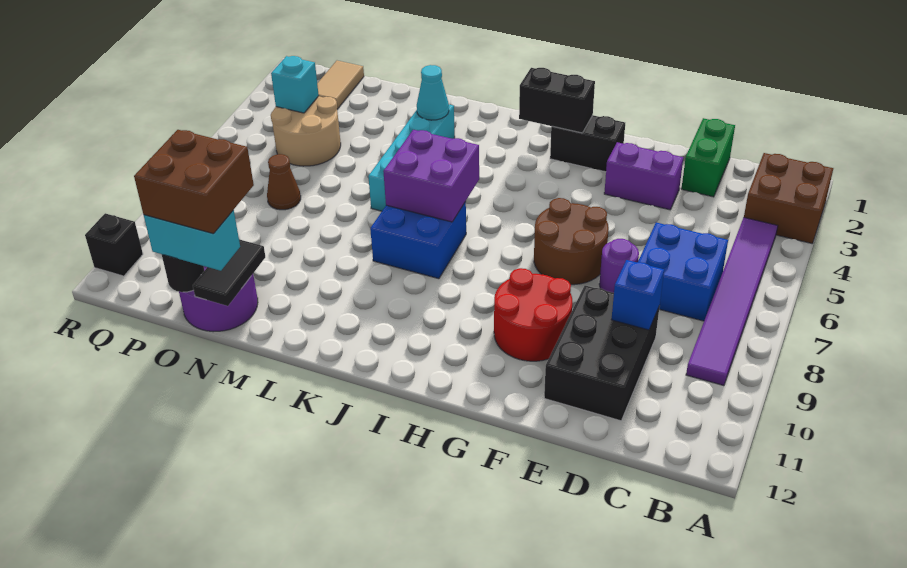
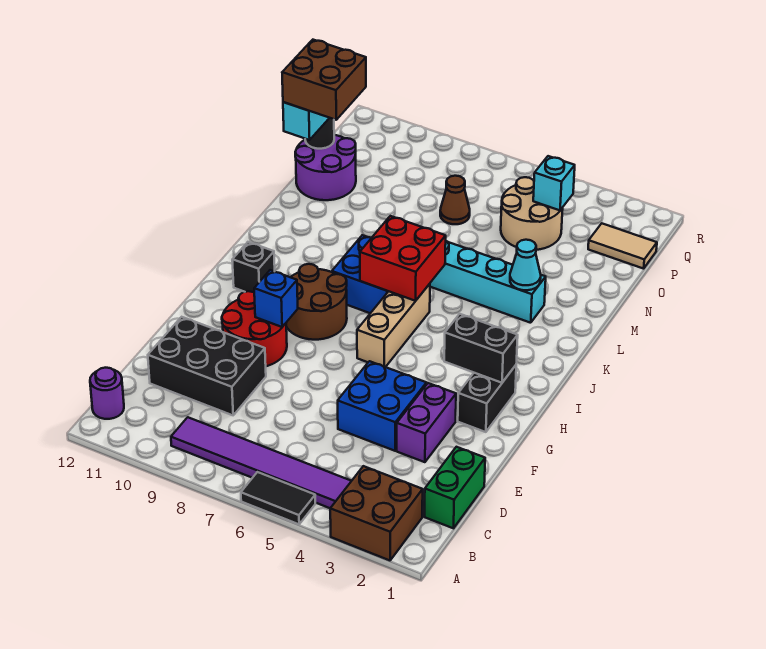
blue brick C6:D7 level 1 -> blue brick E4:F5 level 1
green brick D1:D2 level 1 -> green brick C1:D1 level 1
blue brick D9 level 2 -> blue brick G9 level 2
purple round brick E7 level 1 -> purple round brick B12 level 1
brown round brick F6:G7 level 1 -> brown round brick H8:I9 level 1
black brick H2:I2 level 2 -> black brick H2:H3 level 2
none -> tan brick H6:J6 level 1
purple brick J6:K7 level 2 -> red brick J6:K7 level 2
black tile N11:N12 level 2 -> black tile A5:A6 level 1
black brick R11 level 1 -> black brick I11 level 1

